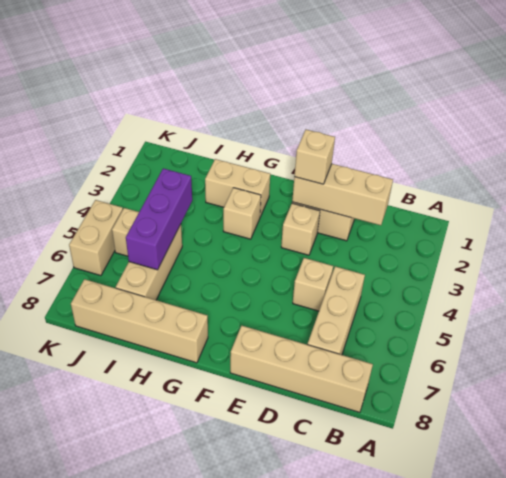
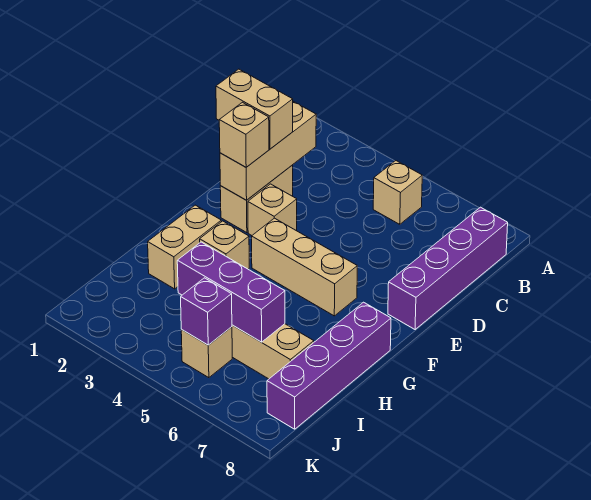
tan brick B8:E8 level 1 -> purple brick B8:E8 level 1
tan brick C5:C7 level 1 -> tan brick F4:F6 level 1
tan brick D5 level 1 -> tan brick B5 level 1
tan brick G8:J8 level 1 -> purple brick G8:J8 level 1
none -> purple brick J5 level 2
tan brick K5:K6 level 1 -> tan brick D1:D2 level 3

